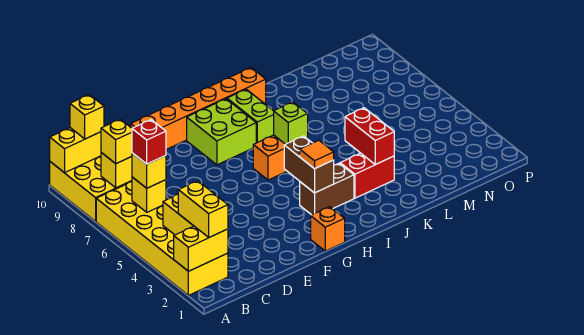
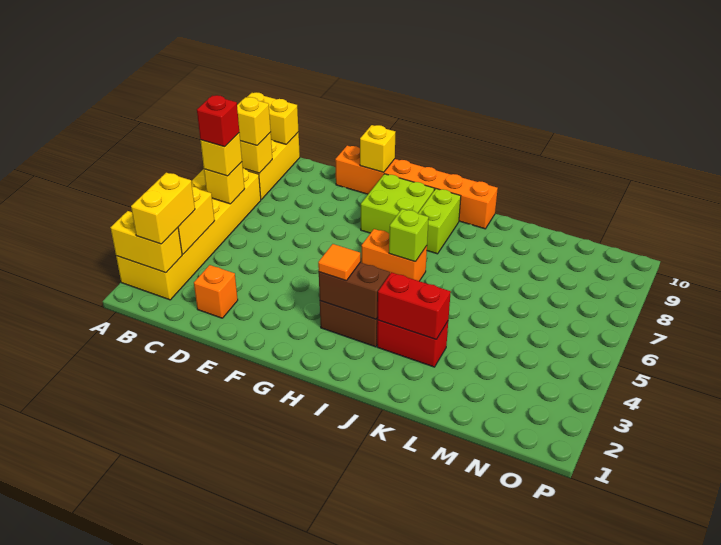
yellow brick B10 level 3 -> yellow brick F10 level 2
orange brick G1 level 1 -> orange brick D2 level 1
brown brick H3:H4 level 2 -> brown brick H3:I3 level 2
red brick K3:K4 level 2 -> red brick J3:K3 level 2

